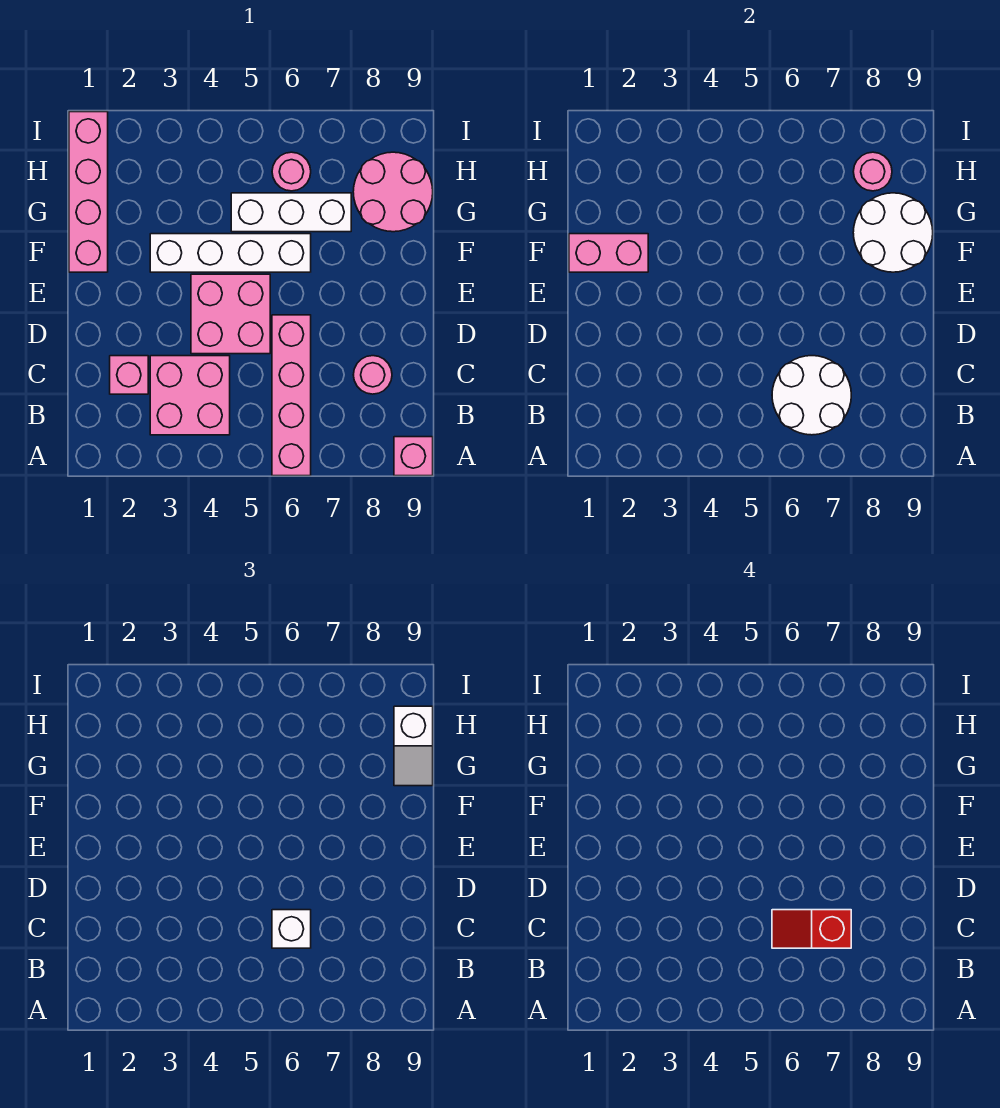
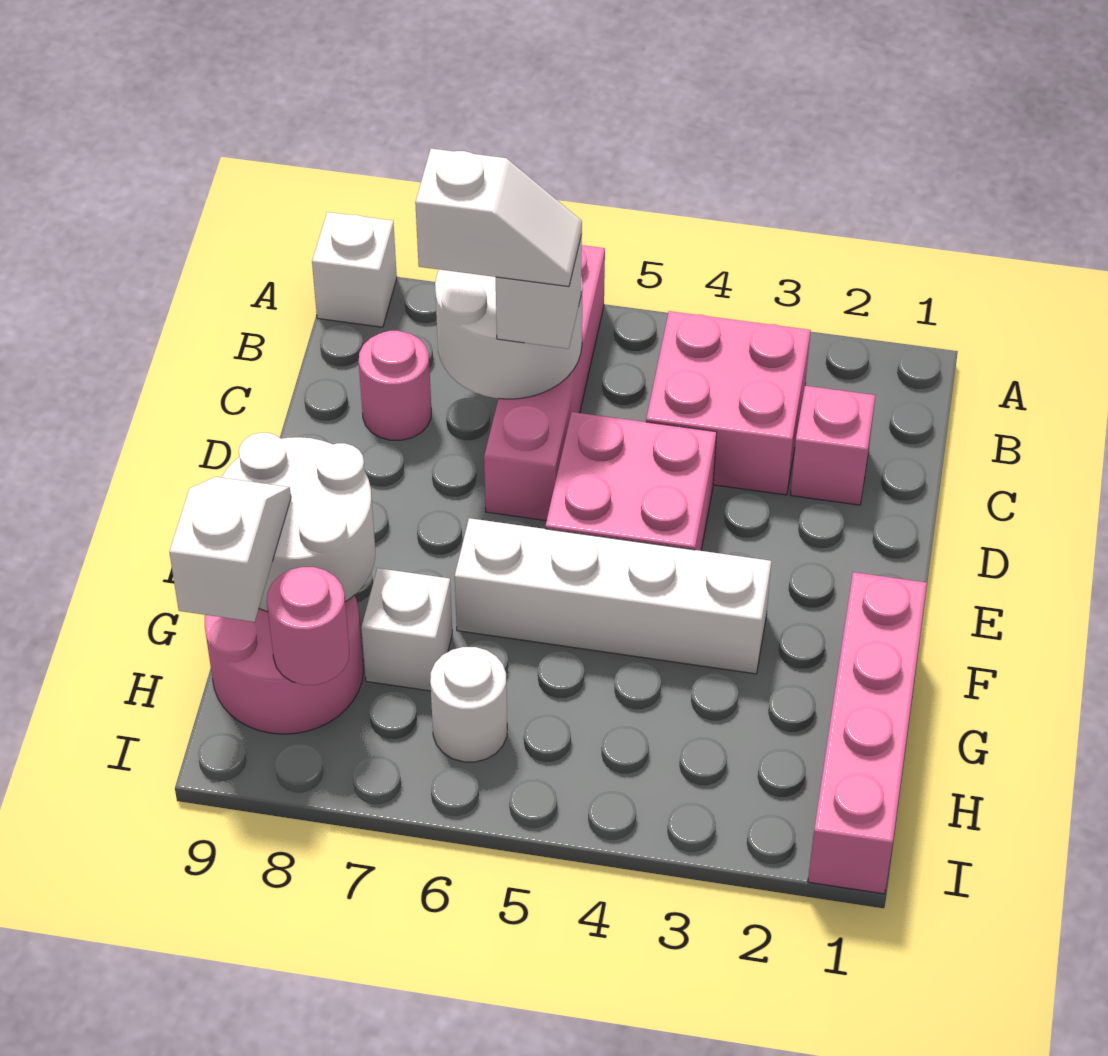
pink brick A9 level 1 -> white brick A9 level 1
red slope C6:C7 level 4 top 7 -> white slope C6:C7 level 4 top 7
pink brick F1:F2 level 2 -> none
white brick G5:G7 level 1 -> white brick G7 level 1
pink round brick H6 level 1 -> white round brick H6 level 1

